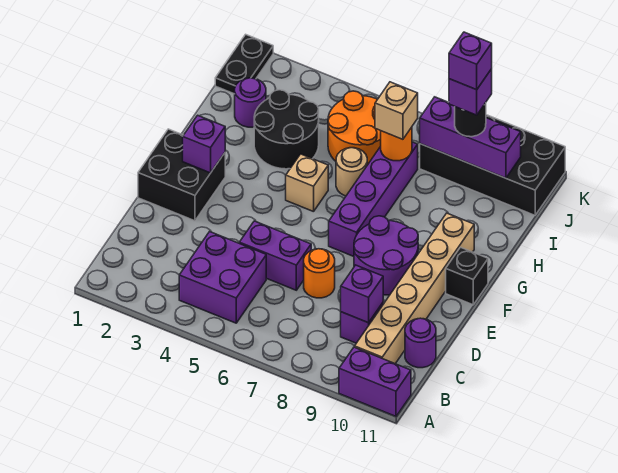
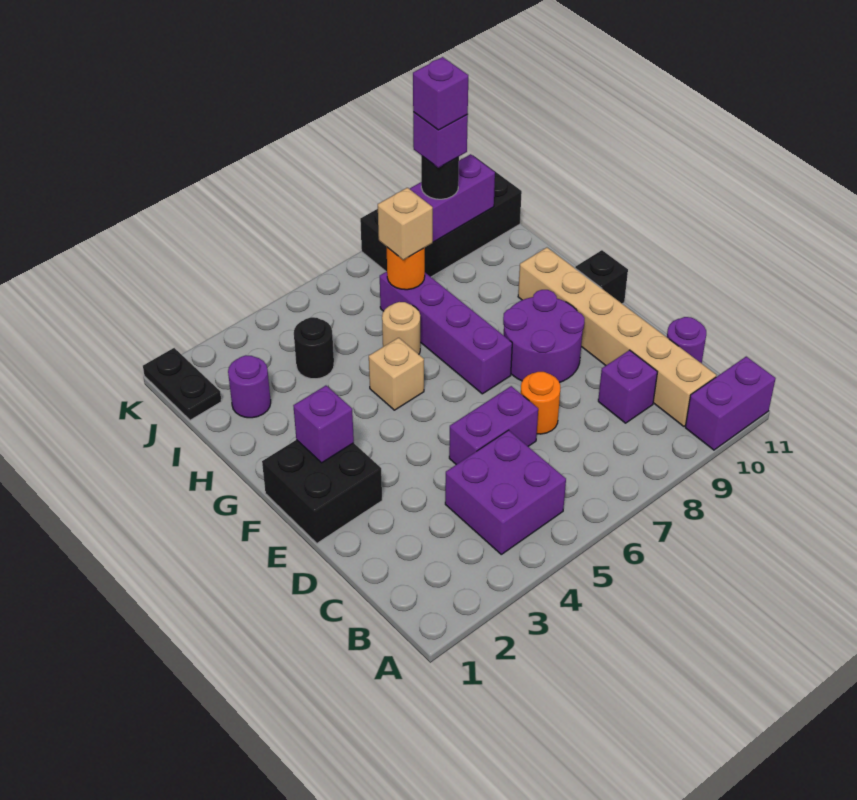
purple brick C9 level 2 -> none
black round brick H3:I4 level 1 -> black round brick I4 level 1
orange round brick I5:J6 level 1 -> none

